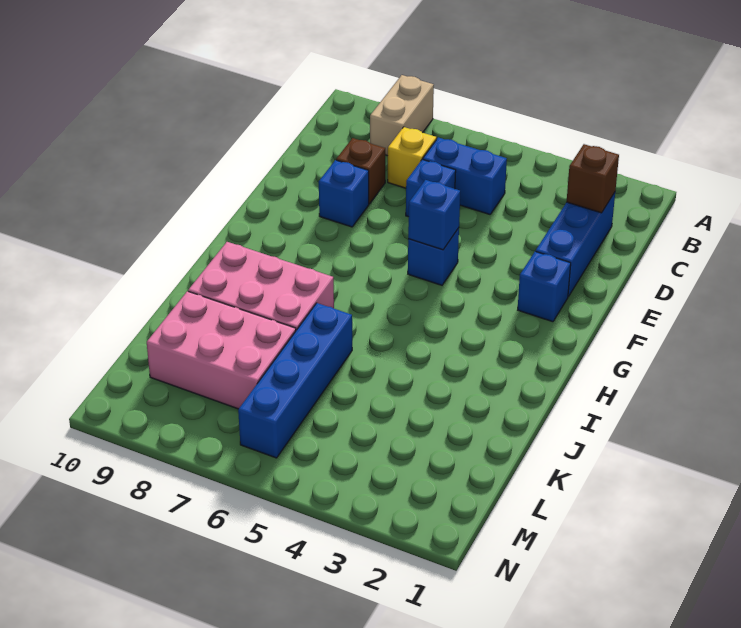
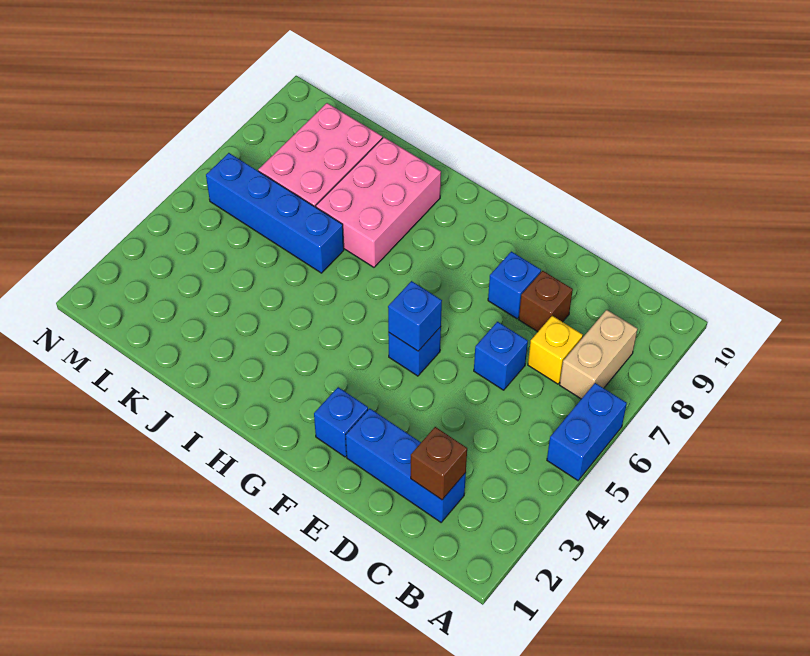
tan brick A8:B8 level 1 -> tan brick B7:B8 level 1
blue brick C5:C6 level 1 -> blue brick A5:A6 level 1

